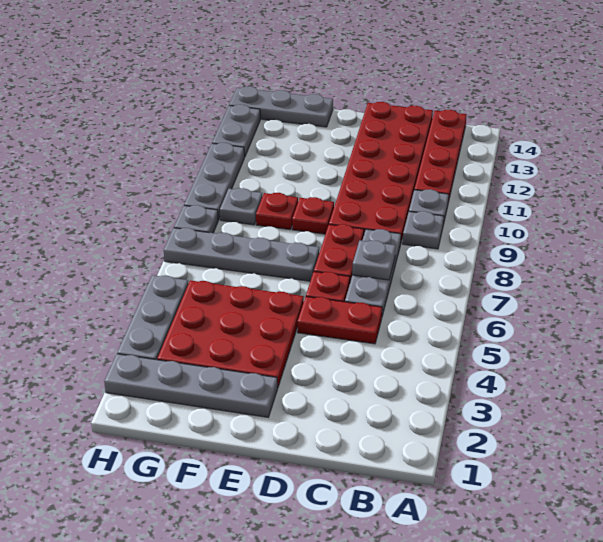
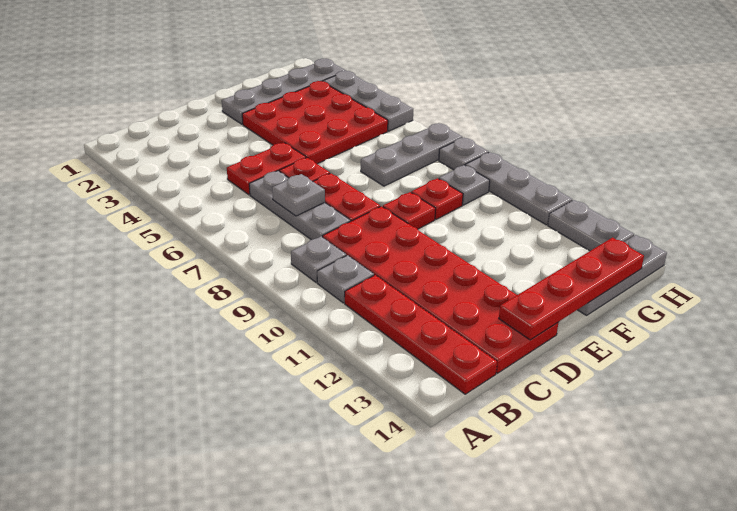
none -> red plate D14:G14 level 2
grey plate E7:H7 level 1 -> grey plate F7:H7 level 1

